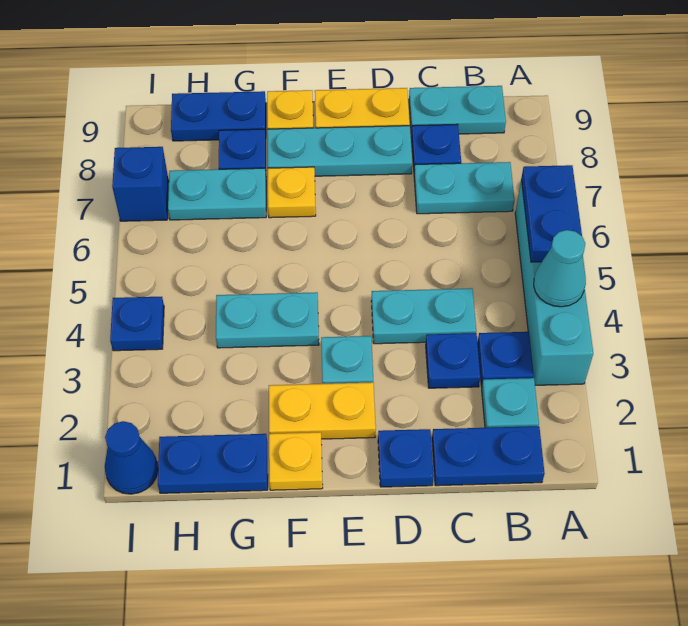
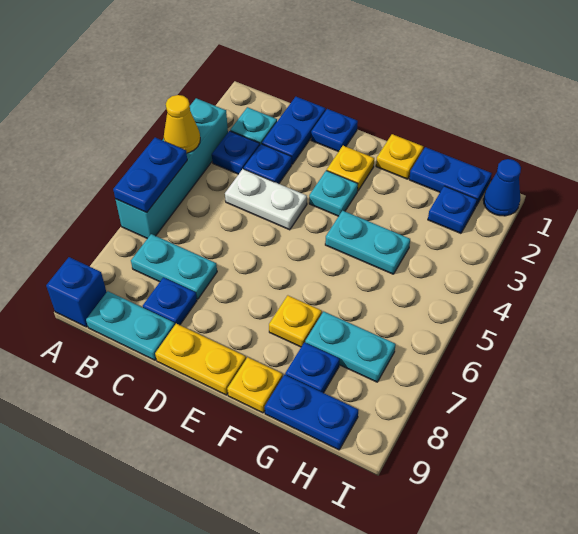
cyan cone A4 level 2 -> yellow cone A4 level 2
blue plate B1:C1 level 1 -> blue plate C1:C2 level 1
cyan plate C4:D4 level 1 -> white plate C4:D4 level 1
cyan plate D8:F8 level 1 -> none
yellow plate E2:F2 level 1 -> yellow plate E2 level 1
blue plate I4 level 1 -> blue plate H2 level 1
blue brick I7 level 1 -> blue brick A9 level 1

